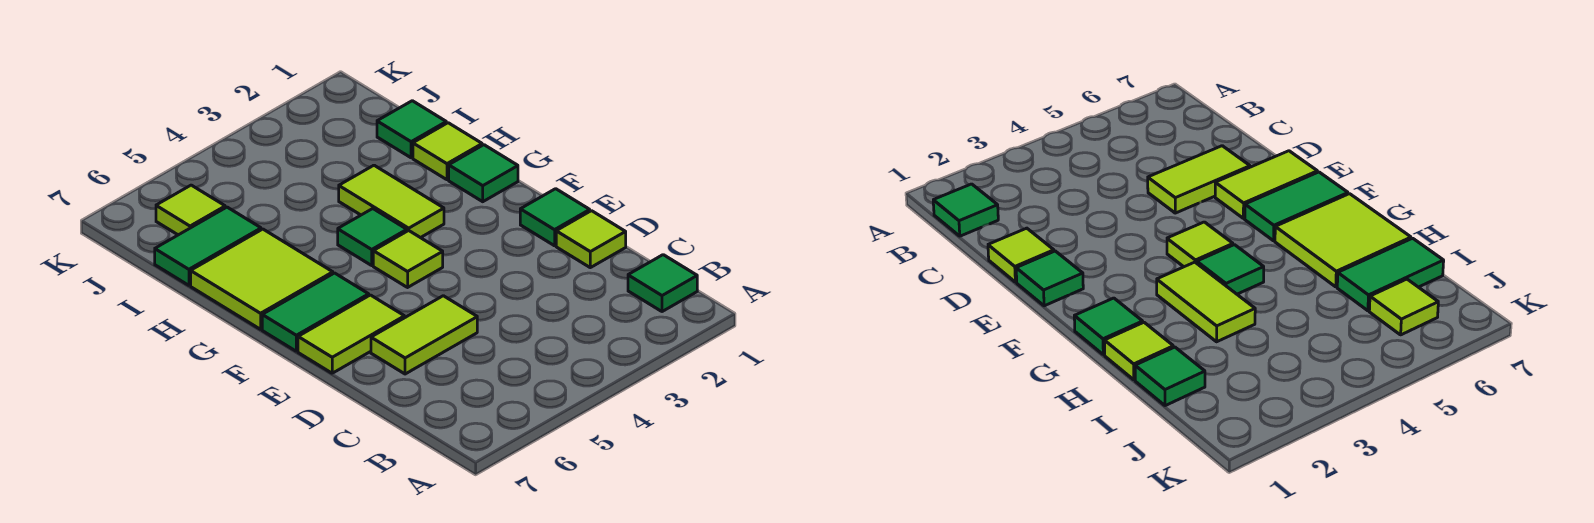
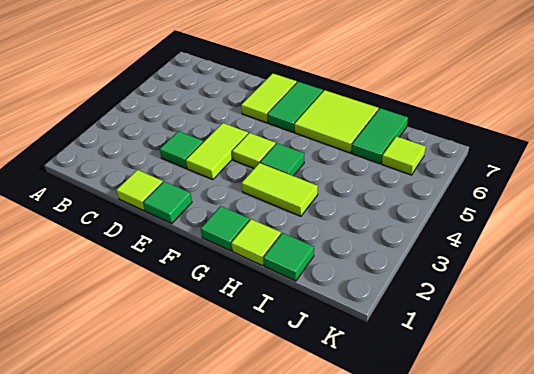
green tile B1 level 1 -> green tile D3 level 1
lime tile D5:D6 level 1 -> lime tile E3:E4 level 1

